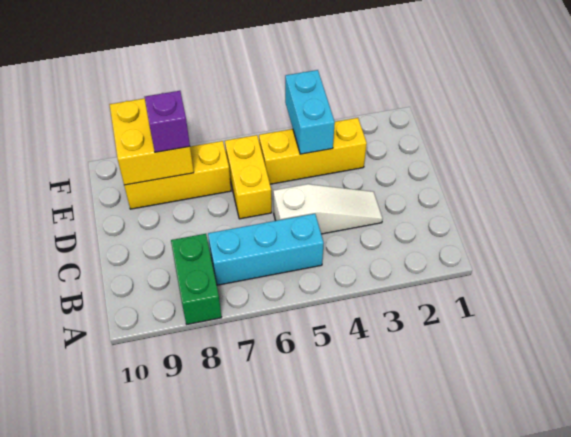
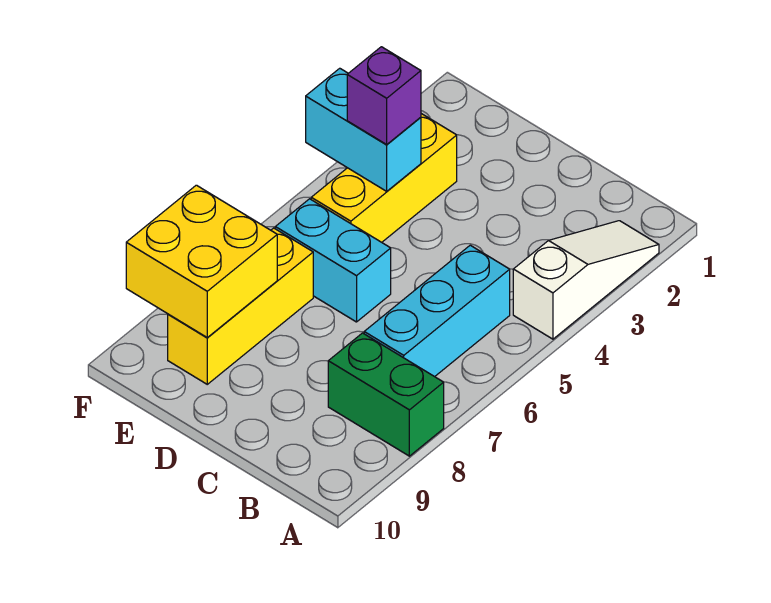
white slope C3:C5 level 1 top 5 -> white slope A2:A4 level 1 top 4
yellow brick D6:E6 level 1 -> cyan brick D6:E6 level 1
purple brick E8 level 3 -> purple brick E4 level 3

